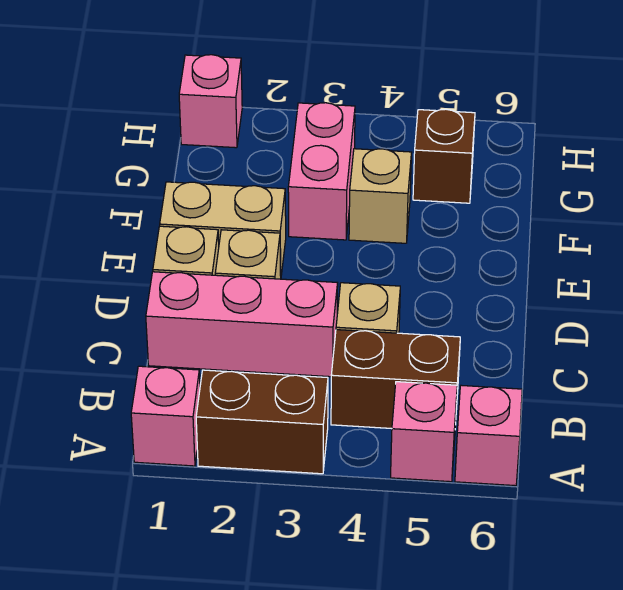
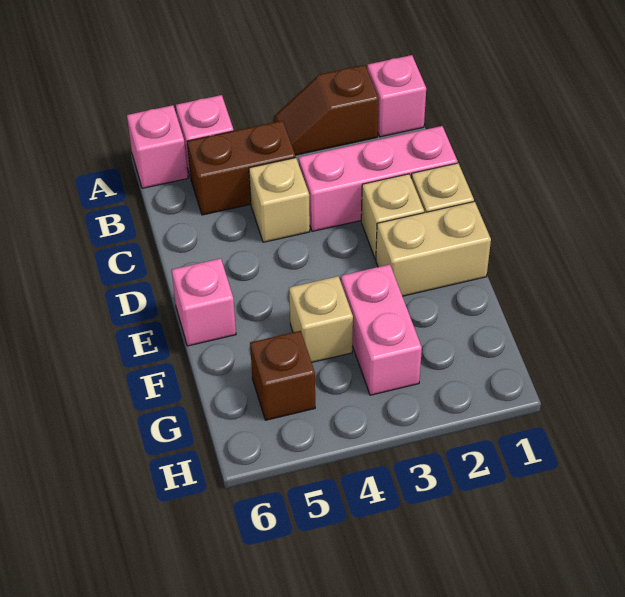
brown brick A2:A3 level 1 -> brown slope A2:A3 level 1 top 2
pink brick H1 level 1 -> pink brick E6 level 1

